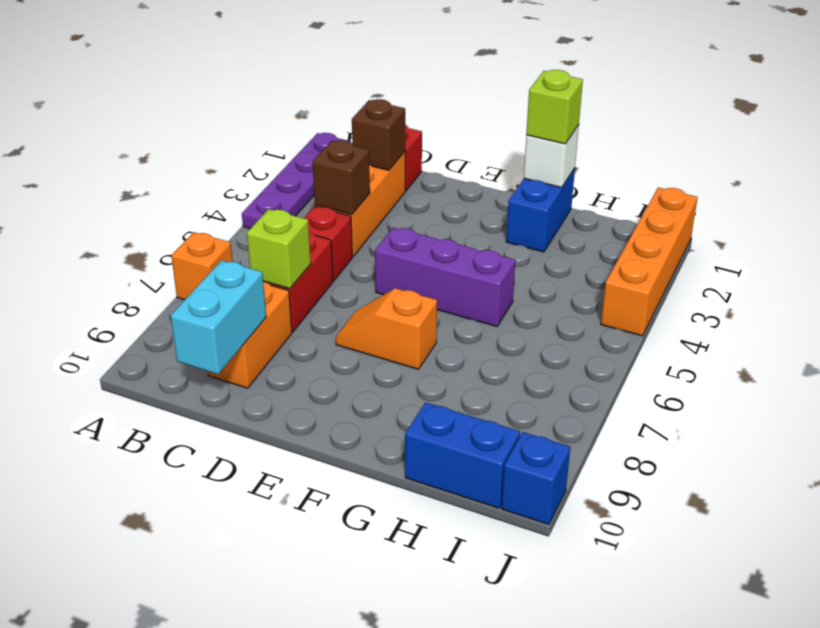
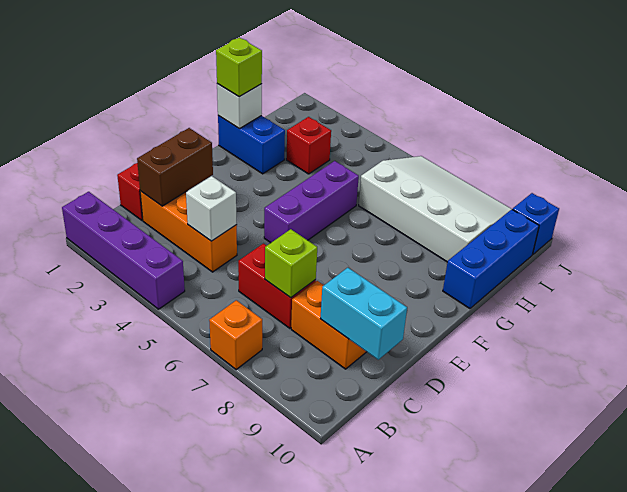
purple plate A1:A4 level 1 -> purple brick A1:A4 level 1
brown brick C2 level 2 -> brown brick C2:D2 level 2
brown brick C4 level 2 -> white brick C4 level 2
red brick C5 level 1 -> red brick H3 level 1
orange slope E7:F7 level 1 top F -> none
none -> white slope H6:J9 level 1 top H
blue brick H10:I10 level 1 -> blue brick G10:I10 level 1
orange brick J1:J4 level 1 -> none

